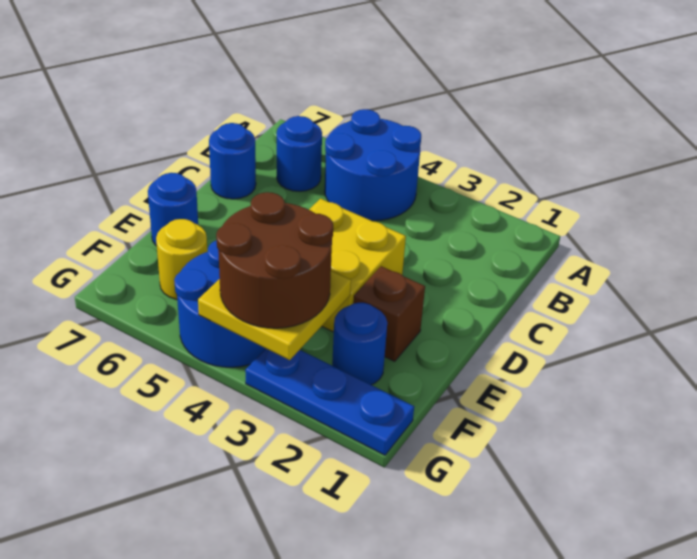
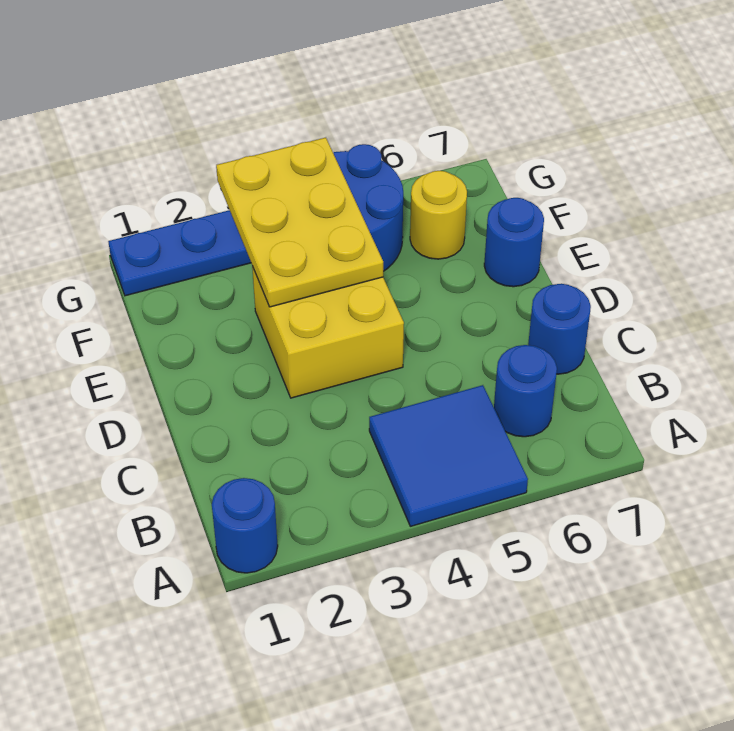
blue round brick A4:B5 level 1 -> blue tile A4:B5 level 1
brown brick E2 level 1 -> none
blue round brick F2 level 1 -> blue round brick A1 level 1
yellow plate F3:G4 level 2 -> yellow plate E3:G4 level 2
brown round brick F3:G4 level 3 -> none

